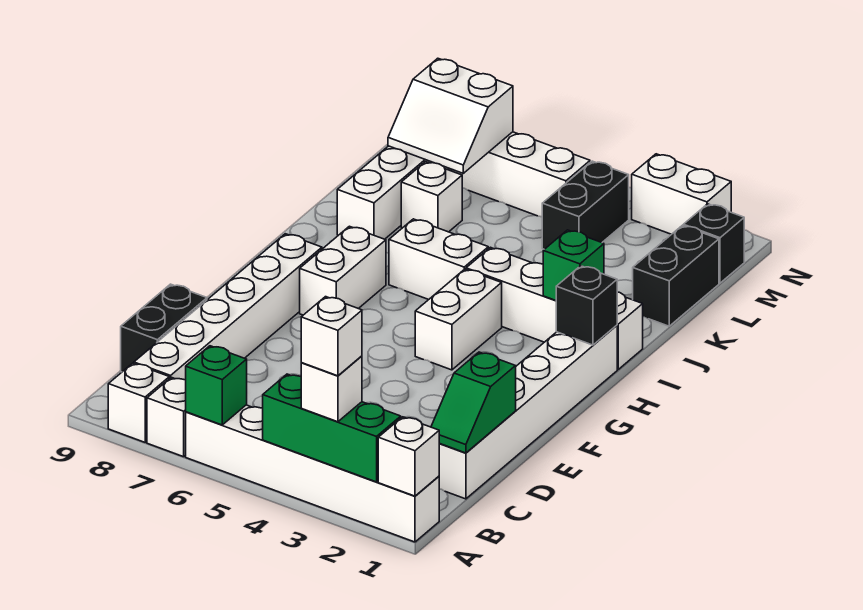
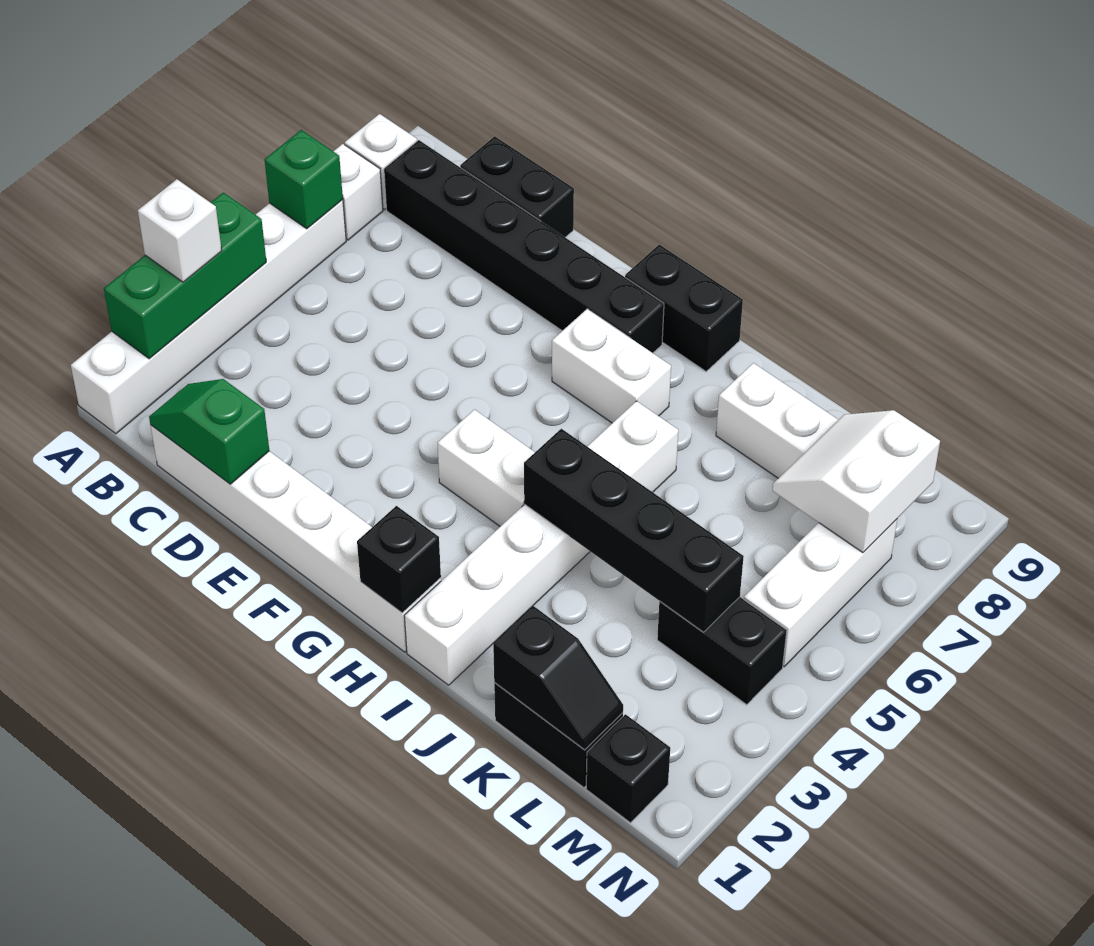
white brick A1 level 2 -> none
white brick A3 level 4 -> none
white brick B8:G8 level 1 -> black brick B8:G8 level 1
none -> black brick G9:H9 level 1
green brick I2 level 2 -> none
none -> black brick I4:L4 level 2
none -> black slope K1:L1 level 2 top K
white brick K7 level 1 -> none
white brick N2:N3 level 1 -> none

